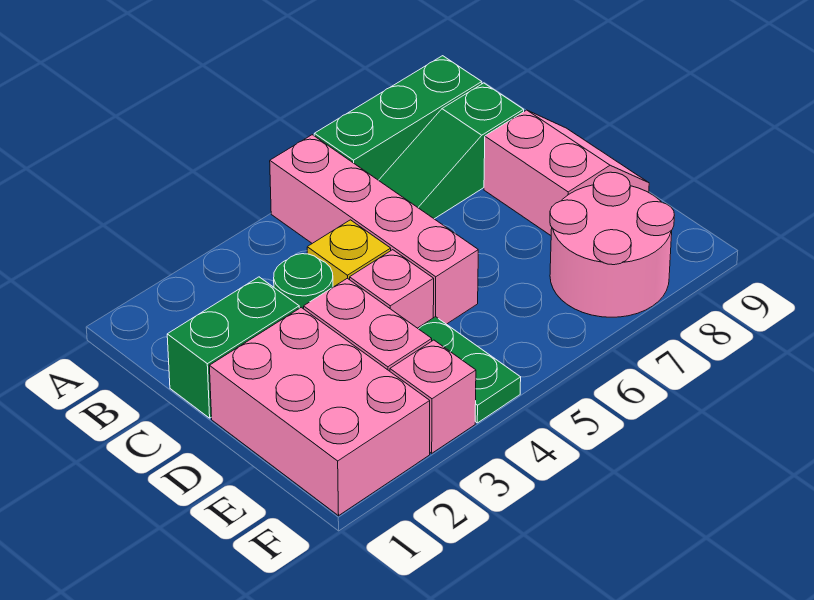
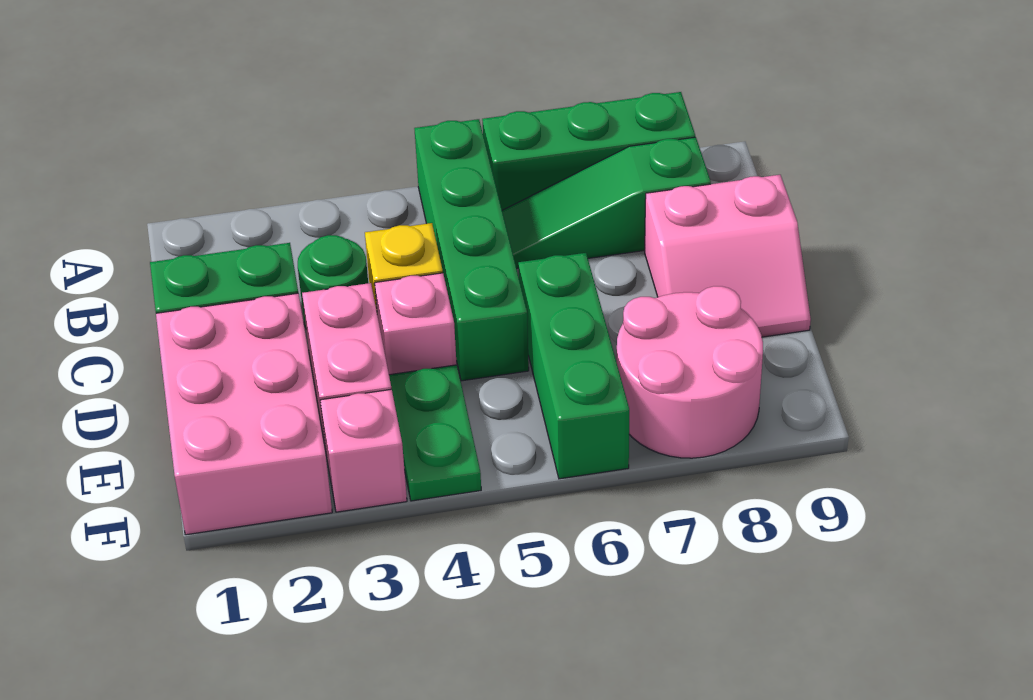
pink brick A5:D5 level 1 -> green brick A5:D5 level 1
pink slope C8:D9 level 1 top 8 -> pink slope C8:D9 level 1 top C
none -> green brick D6:F6 level 1

